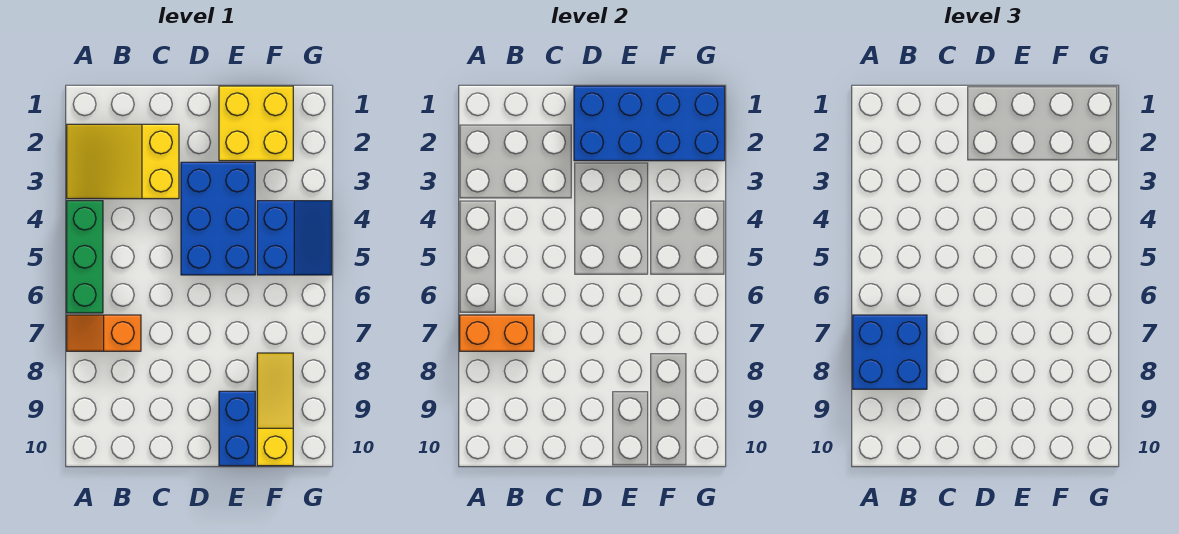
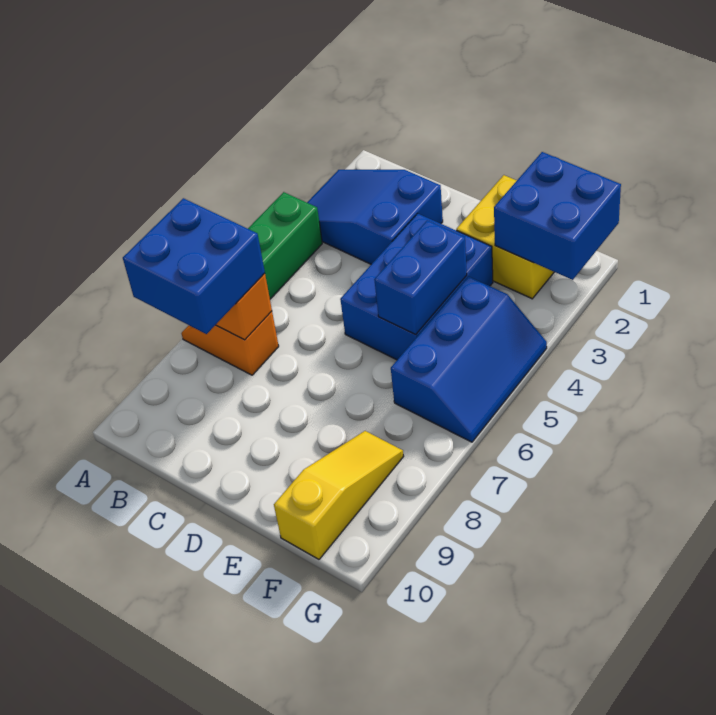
yellow slope A2:C3 level 1 top C -> blue slope A2:C3 level 1 top C
blue brick D1:G2 level 2 -> blue brick F1:G2 level 2
blue brick E9:E10 level 1 -> blue brick E4:E5 level 2
blue slope F4:G5 level 1 top F -> blue slope F4:G6 level 1 top F

